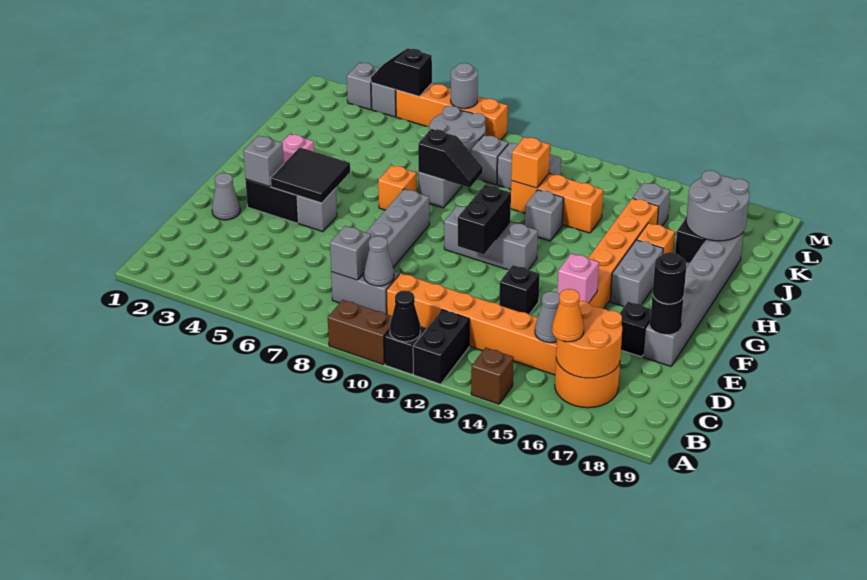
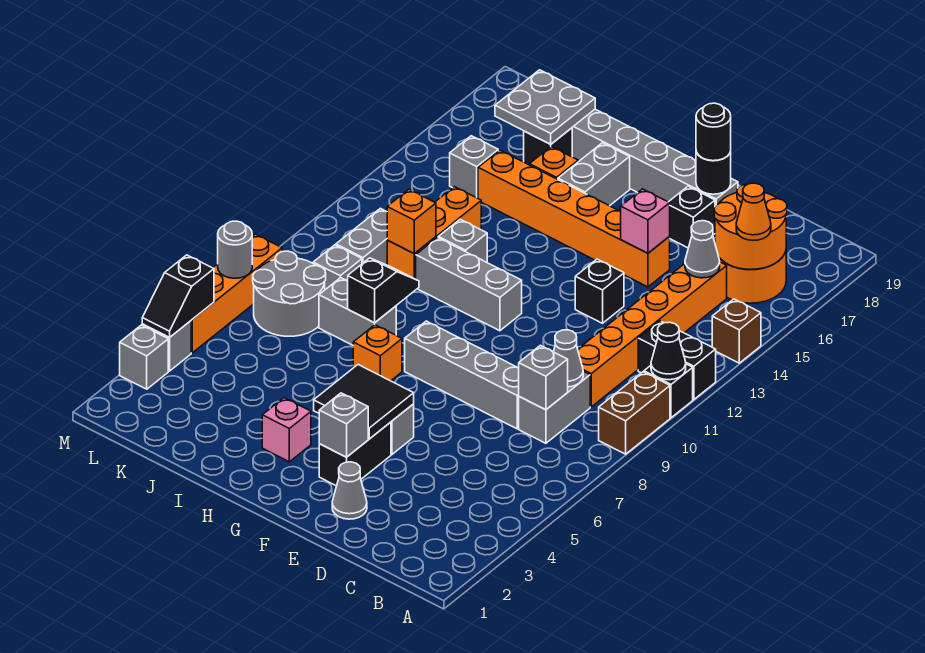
black brick F11:G11 level 2 -> none
grey brick G10:G12 level 1 -> grey brick G11:I11 level 1
grey brick G16:H16 level 1 -> grey brick H16:H17 level 1
grey round brick J17:K18 level 2 -> grey plate J17:K18 level 2

